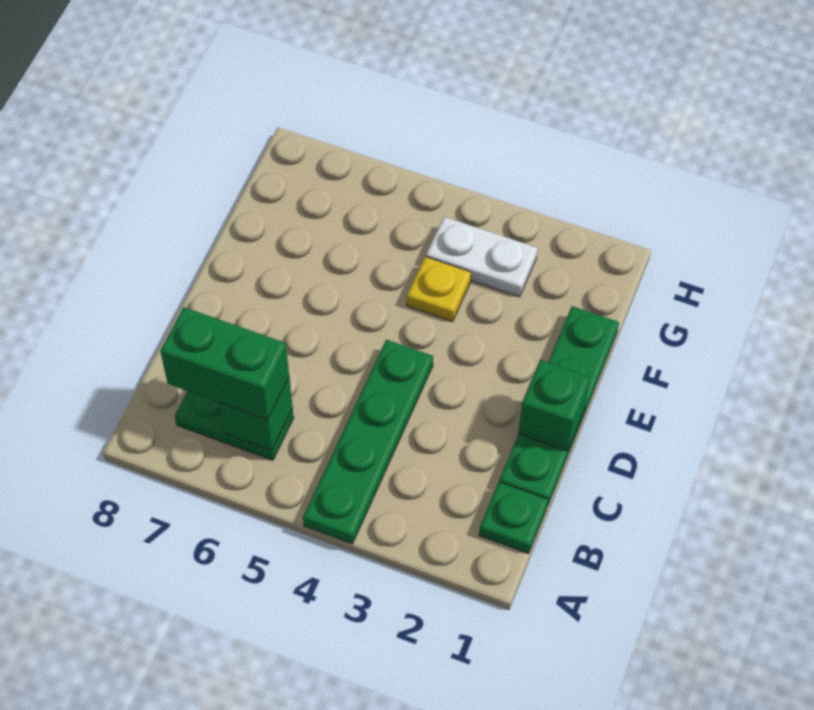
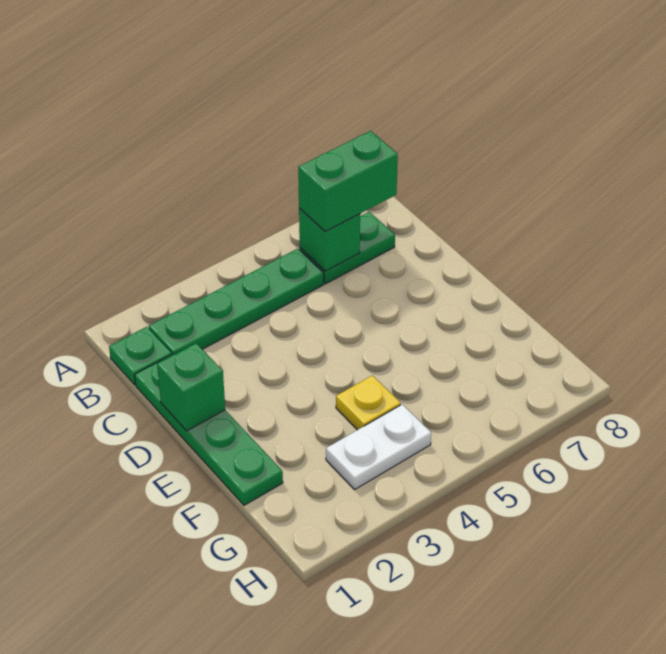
green plate A4:D4 level 1 -> green plate B2:B5 level 1

